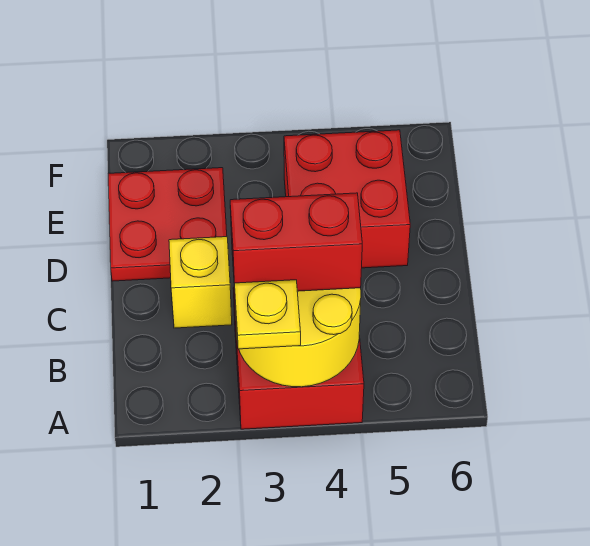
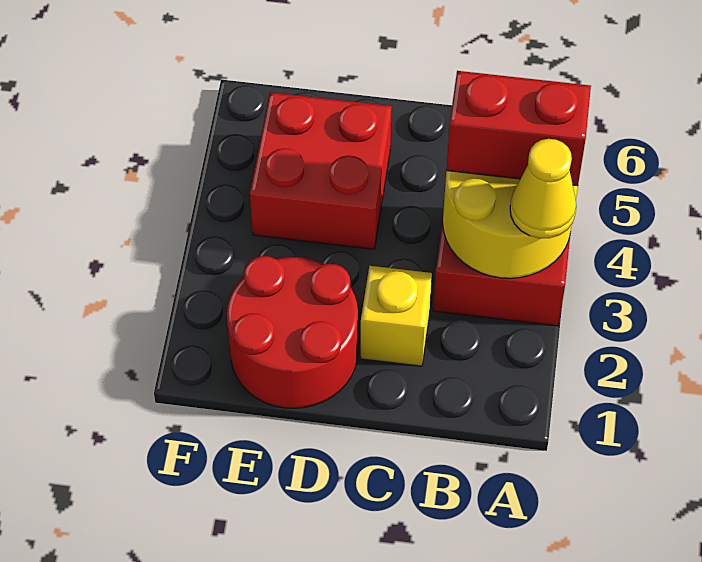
yellow plate A3 level 3 -> yellow cone A3 level 3
red brick B3:B4 level 3 -> red brick A4:B4 level 3
red plate D1:E2 level 1 -> red round brick D1:E2 level 1

